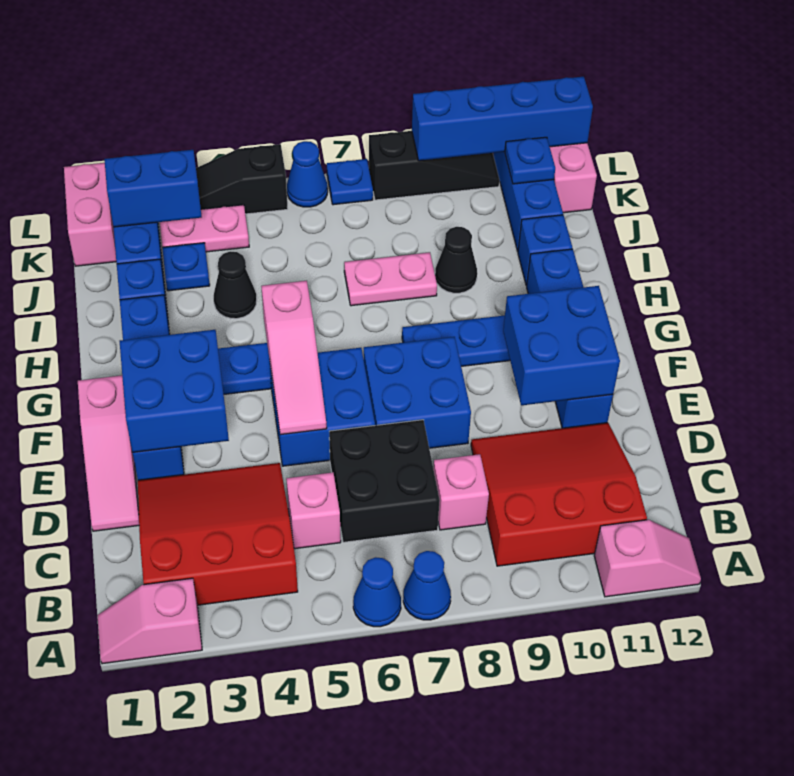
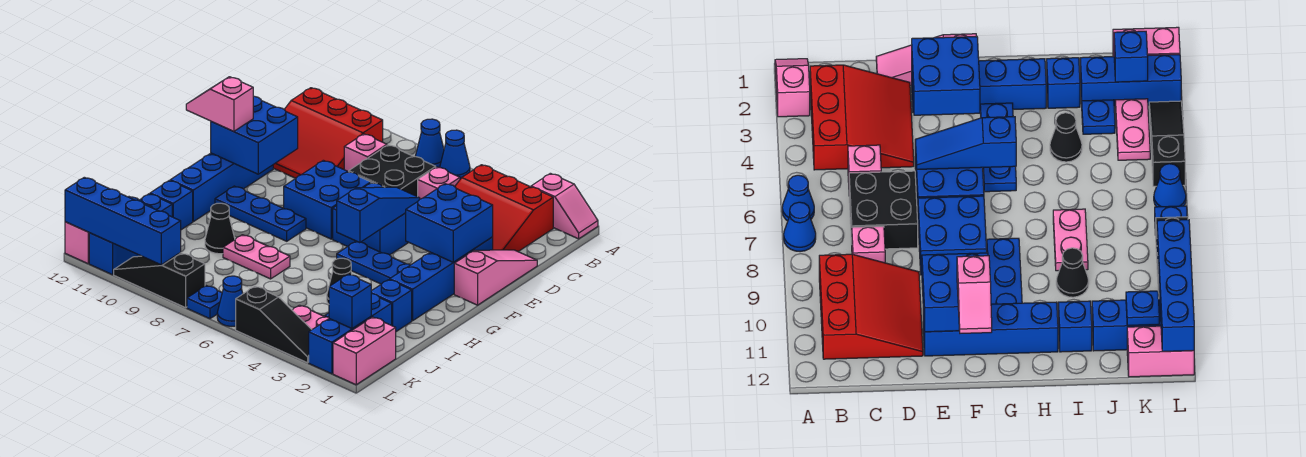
pink slope A11:A12 level 1 top 11 -> pink slope F11:F12 level 3 top 11
pink slope E5:G5 level 2 top G -> blue slope E5:G5 level 2 top G
blue brick K2:K3 level 2 -> blue brick K2 level 2

